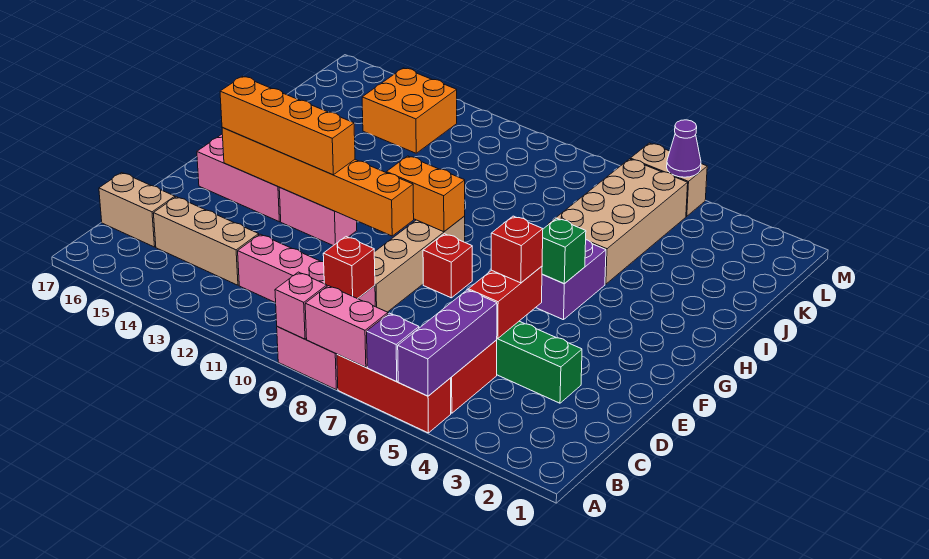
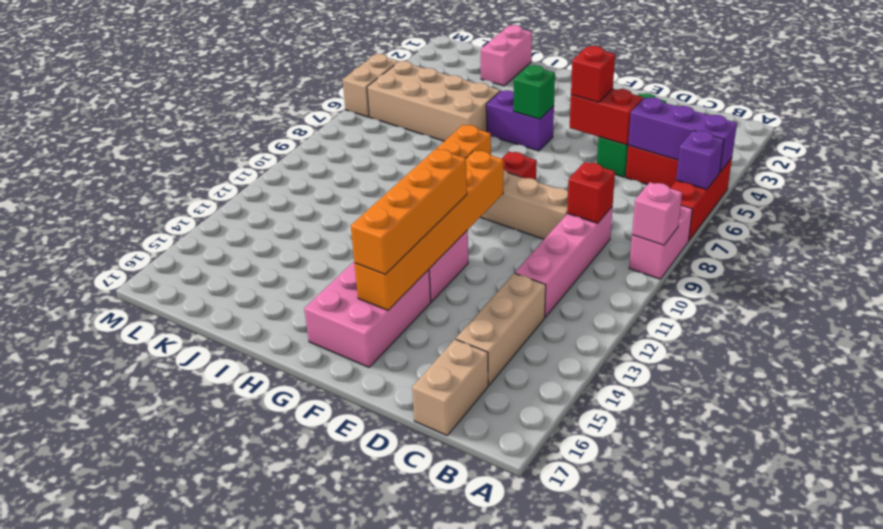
pink brick A7:A8 level 2 -> pink brick J1:J2 level 1
orange brick K13:L14 level 1 -> none
purple cone M5 level 2 -> none

